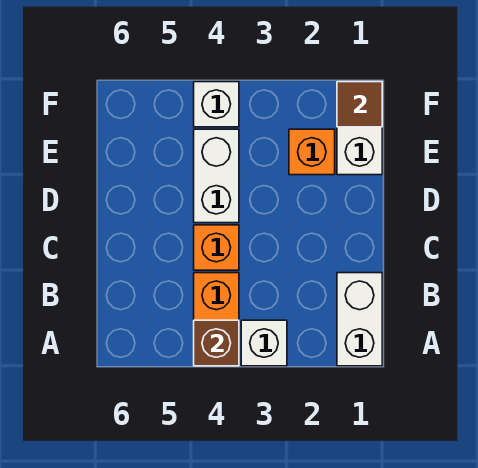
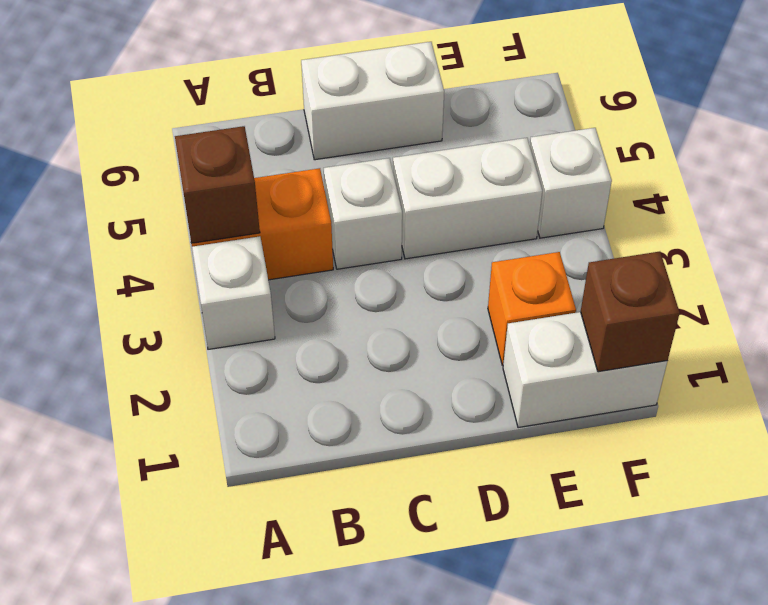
white brick A1:B1 level 1 -> white brick C6:D6 level 1
orange brick C4 level 1 -> white brick C4 level 1
brown tile F1 level 2 -> brown brick F1 level 2

